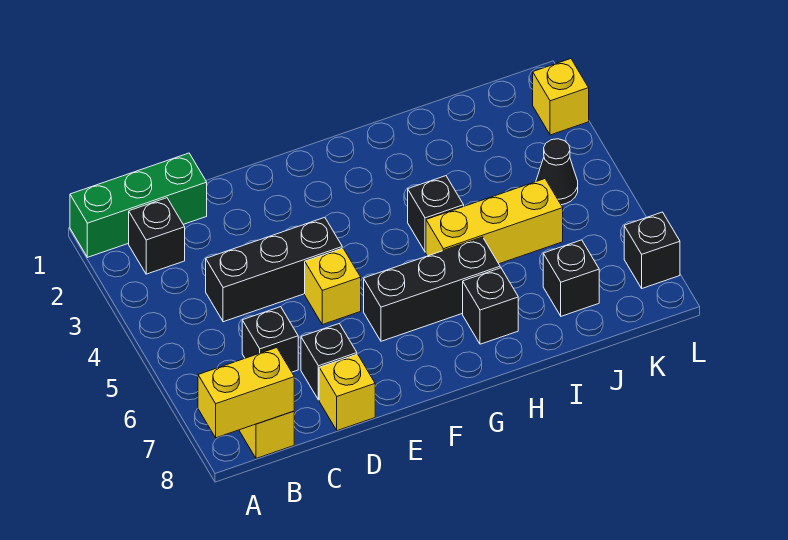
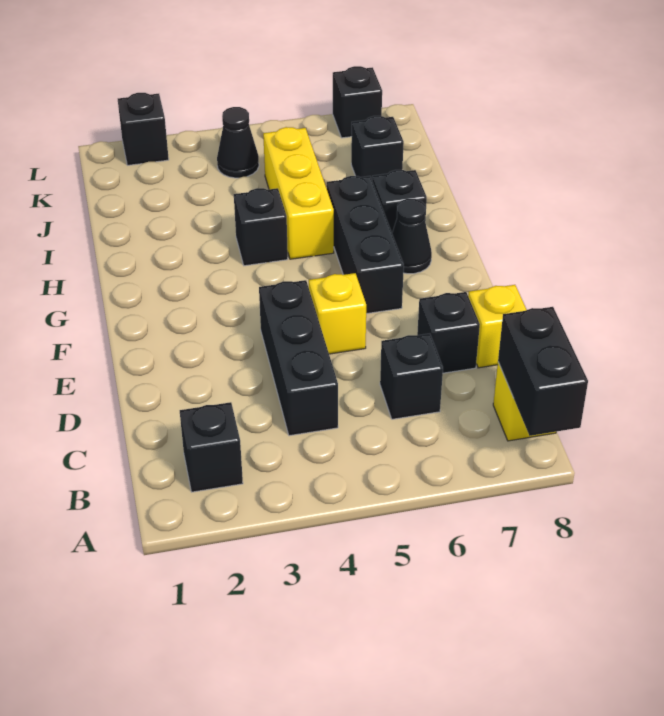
green brick A1:C1 level 1 -> none
yellow brick A8:B8 level 2 -> black brick A8:B8 level 2
none -> black cone G7 level 1
yellow brick L2 level 1 -> black brick L2 level 1

